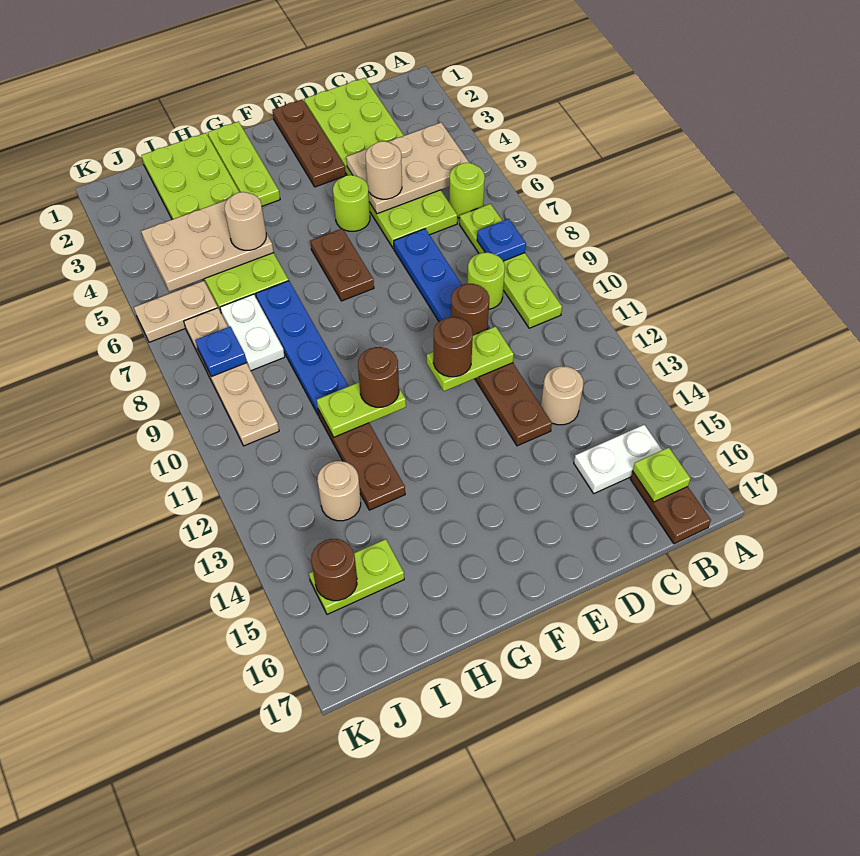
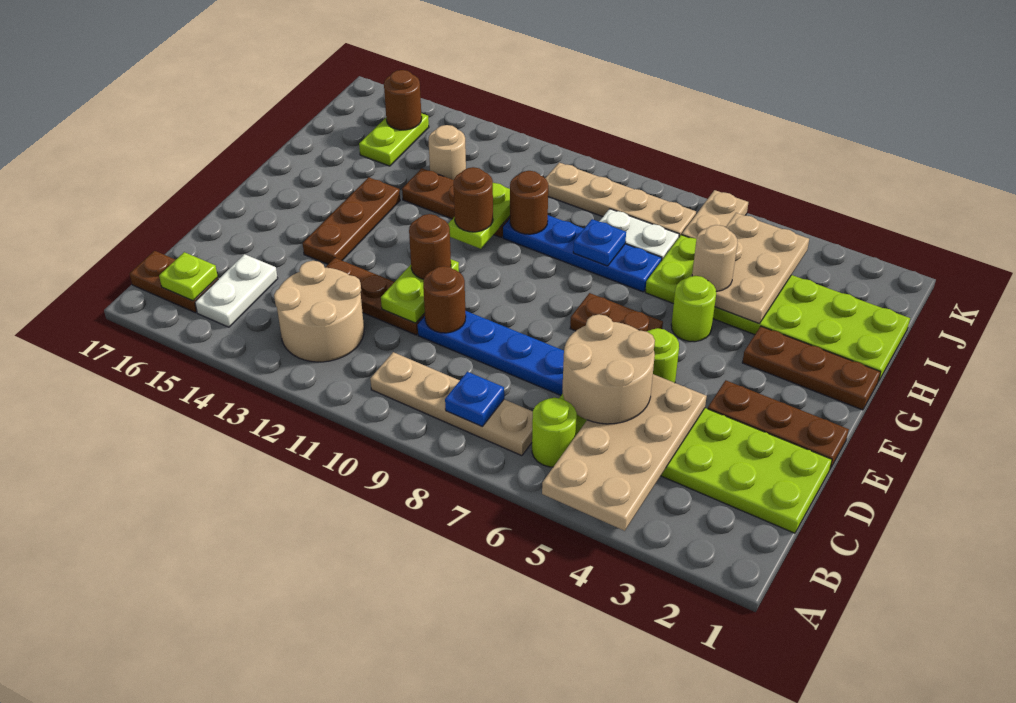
tan plate B4:D5 level 2 -> tan plate A4:D5 level 2
lime plate B7:B10 level 1 -> tan plate B7:B10 level 1
lime round brick C9 level 1 -> lime round brick G5 level 1
tan round brick C13 level 1 -> tan round brick B12:C13 level 1
tan round brick D5 level 3 -> tan round brick C5:D6 level 3
none -> brown plate E14:G14 level 1
lime plate G1:G3 level 1 -> brown plate G1:G3 level 1
none -> brown round brick H10 level 2
blue plate J8 level 2 -> blue plate H8 level 2

